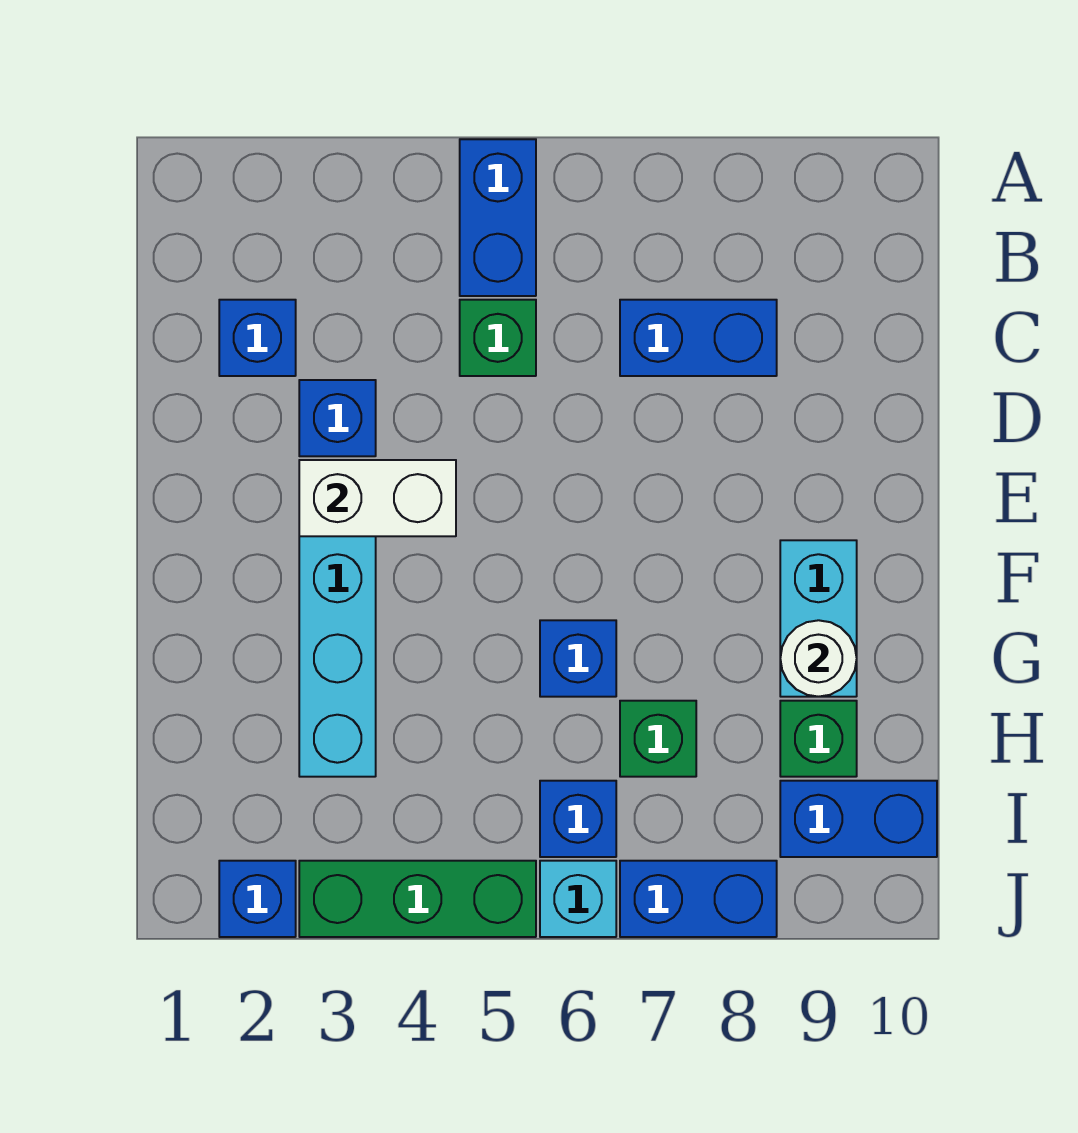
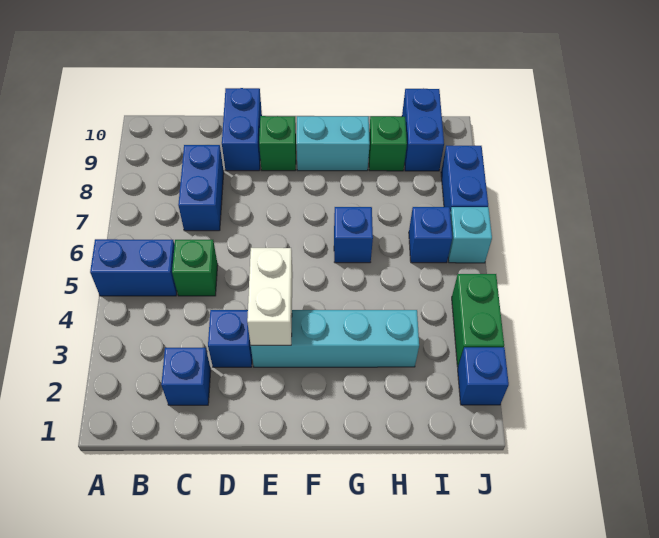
none -> blue brick D9:D10 level 1
white round brick G9 level 2 -> none
green brick H7 level 1 -> green brick E9 level 1
green brick J3:J5 level 1 -> green brick J3:J4 level 1

